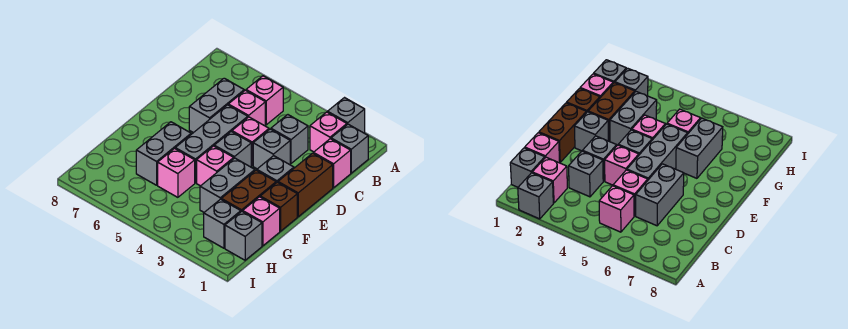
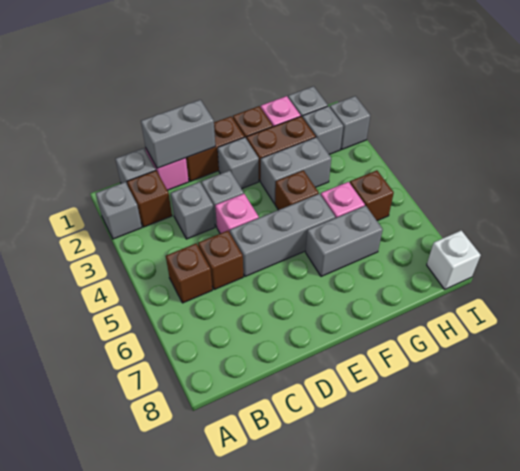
pink brick B2 level 1 -> brown brick B2 level 1
pink brick B5 level 1 -> brown brick B5 level 1
pink brick C5 level 1 -> brown brick C5 level 1
grey brick C6:D6 level 1 -> grey brick C1:D1 level 2
grey brick E4 level 1 -> grey brick I2 level 1
pink brick F4 level 1 -> brown brick F4 level 1
none -> brown brick H5 level 1
none -> white brick I8 level 1

